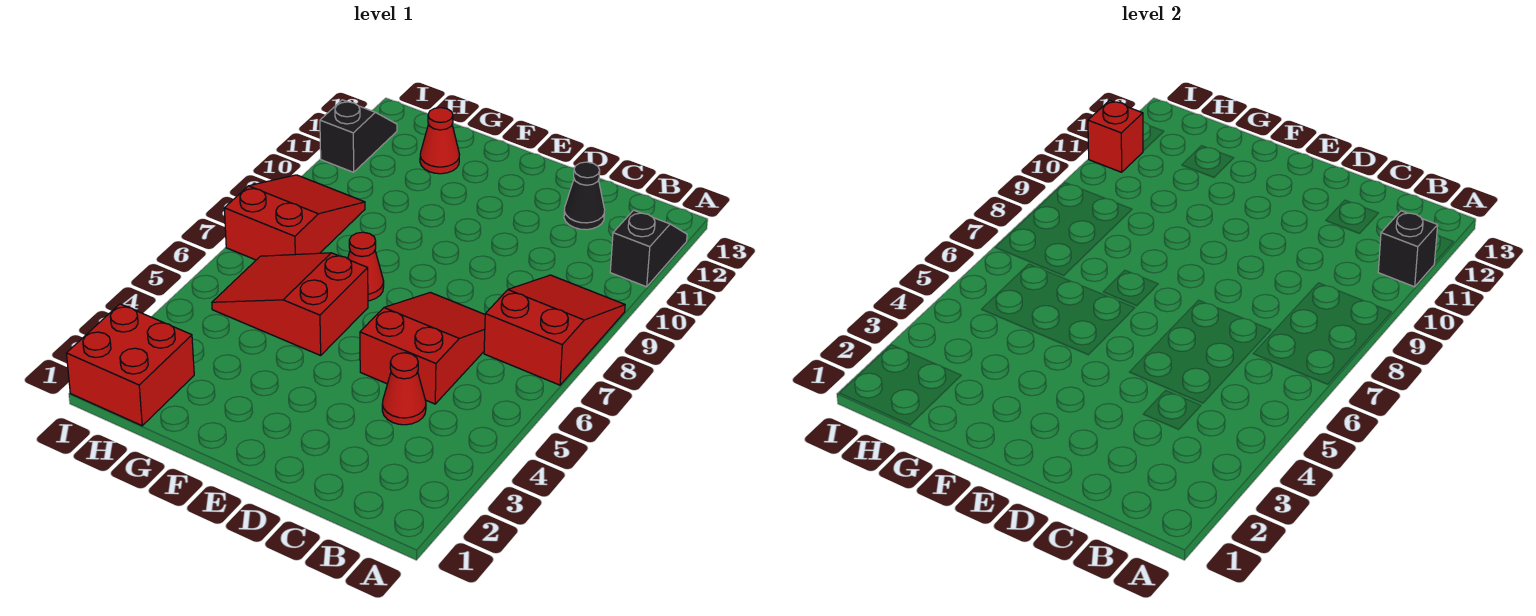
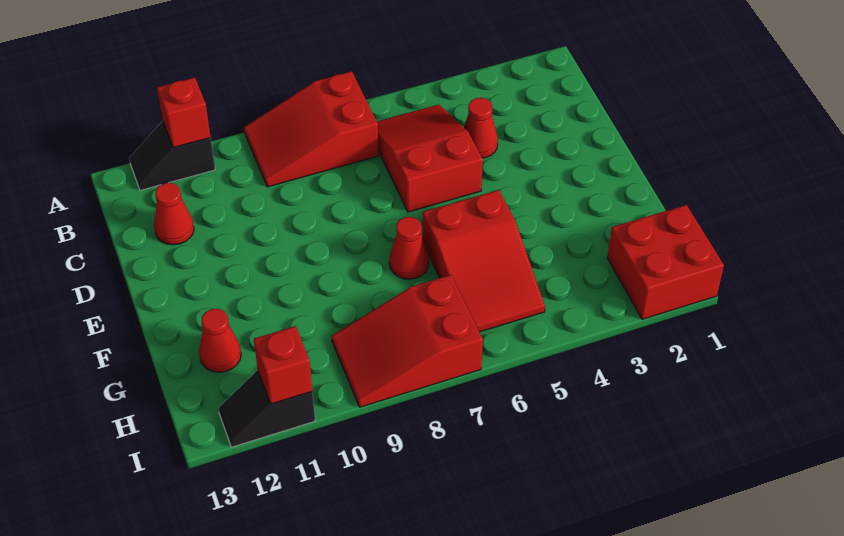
black brick A11 level 2 -> red brick A11 level 2
red slope C5:D7 level 1 top 5 -> red slope B5:D6 level 1 top D
black cone C12 level 1 -> red cone C12 level 1

